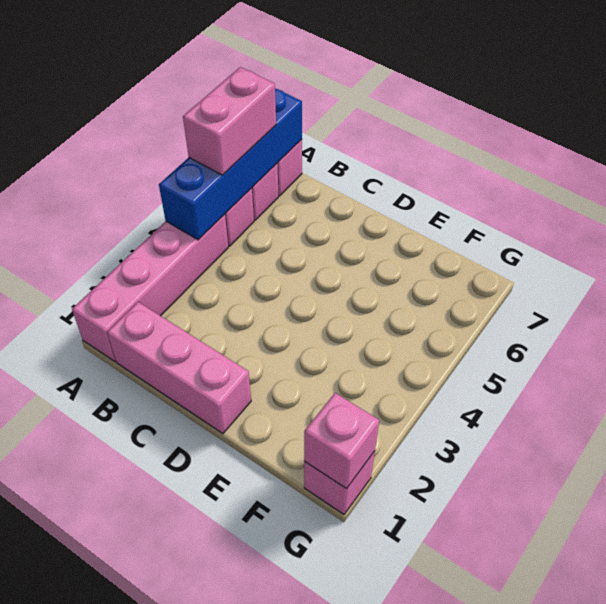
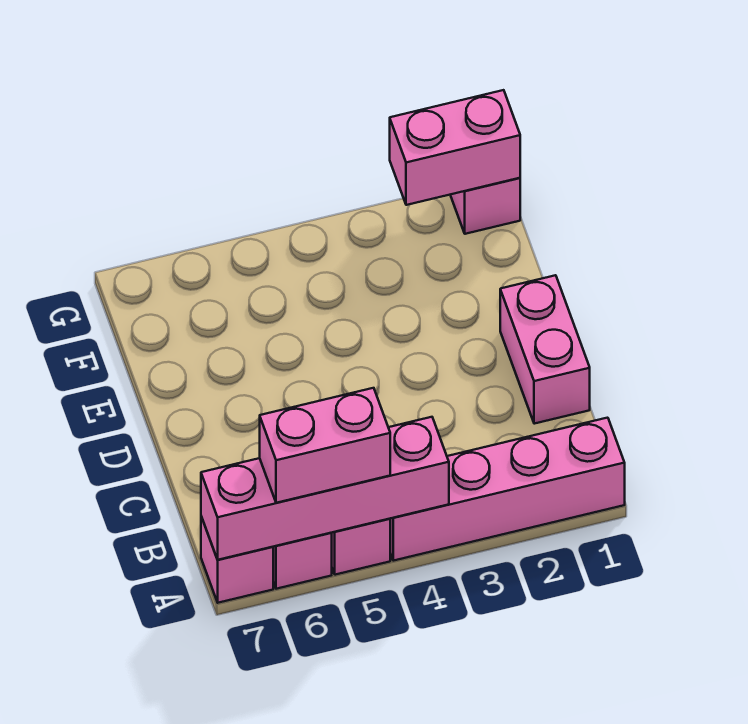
blue brick A4:A7 level 2 -> pink brick A4:A7 level 2
pink brick B1:D1 level 1 -> pink brick C1:D1 level 1
pink brick G1 level 2 -> pink brick G1:G2 level 2

